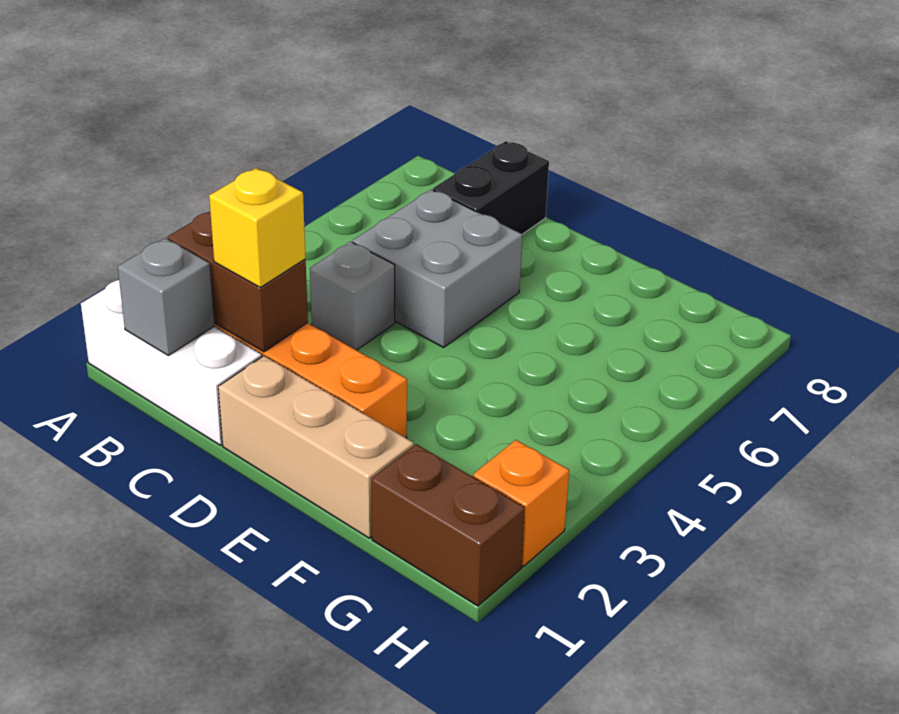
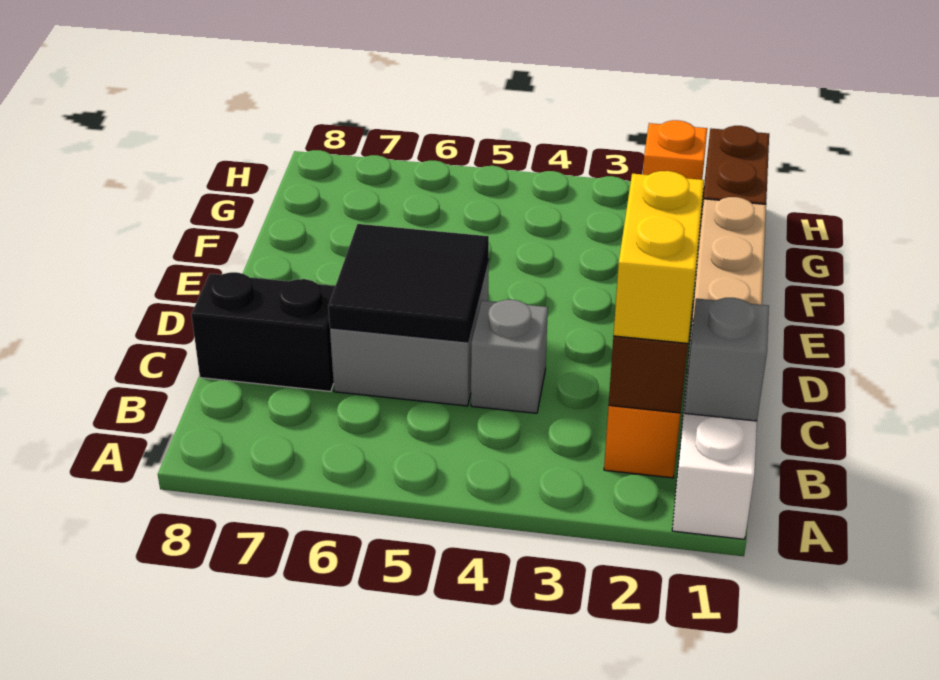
yellow brick C2 level 3 -> yellow brick B2:C2 level 3
none -> black tile C5:D6 level 2

